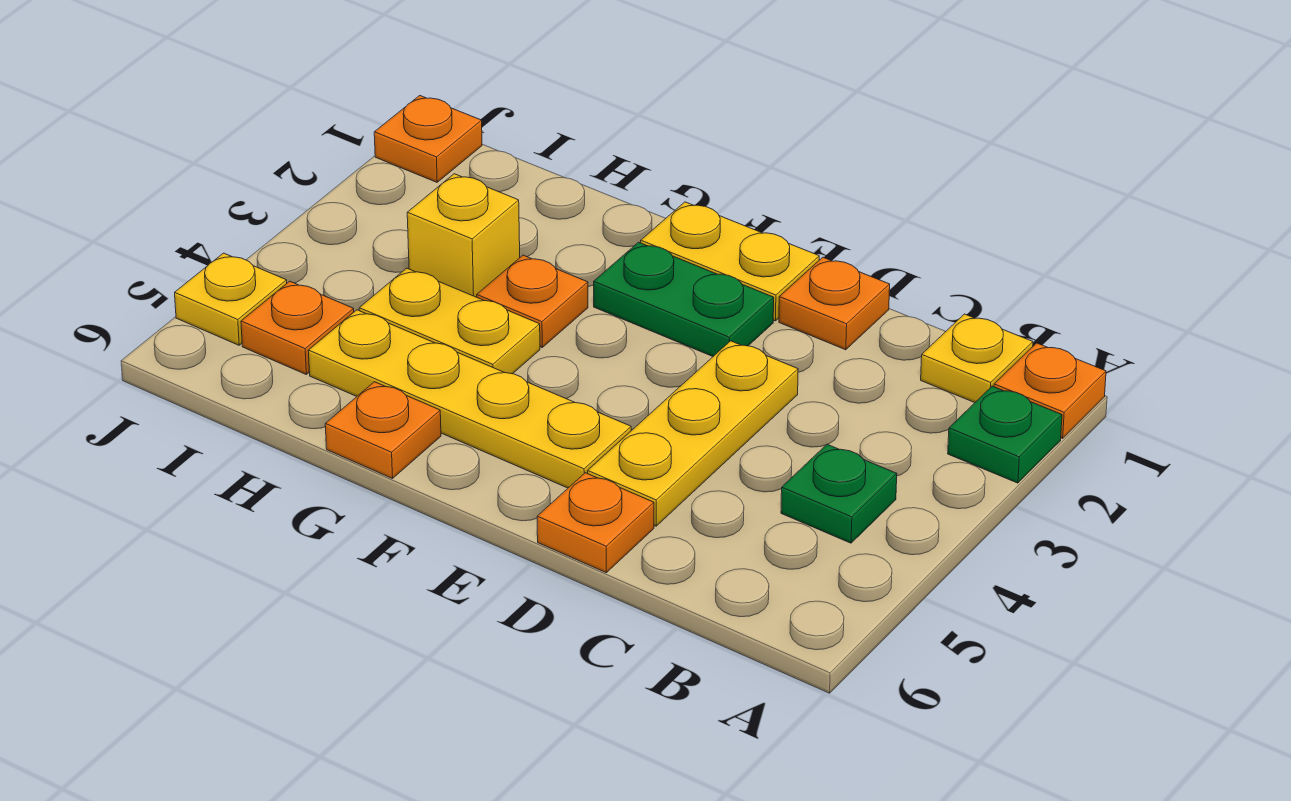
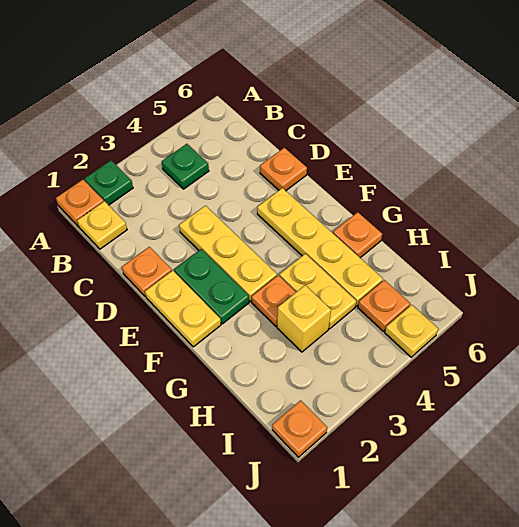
yellow plate D3:D5 level 1 -> yellow plate D3:F3 level 1

